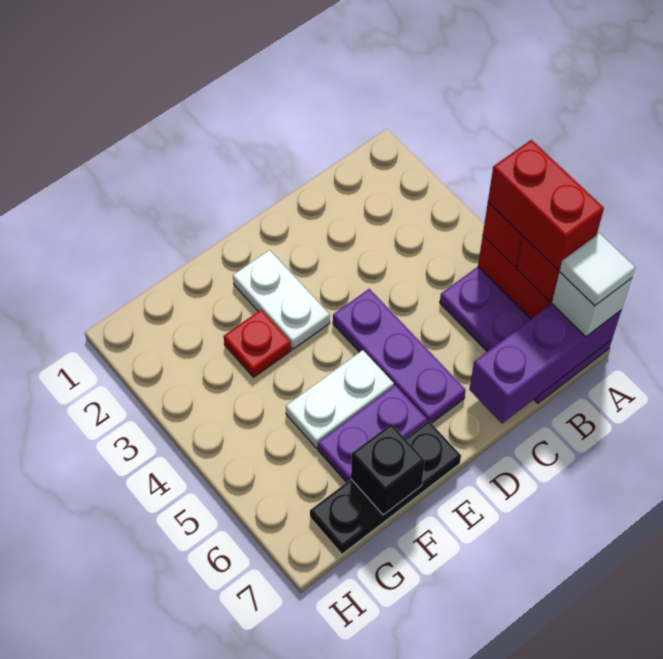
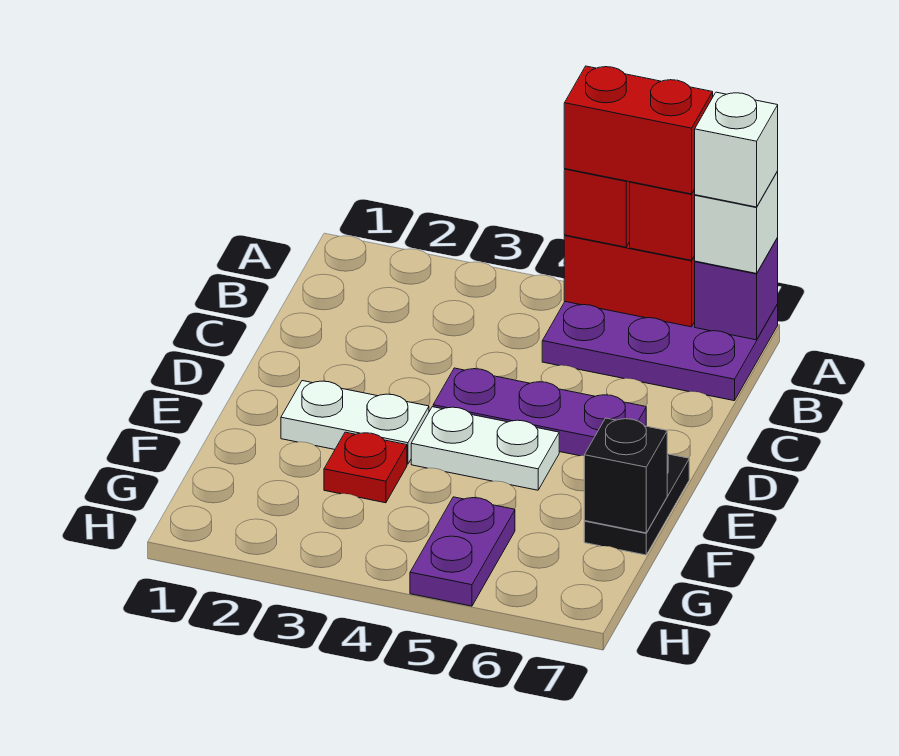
purple brick A7:C7 level 2 -> purple brick A7 level 2
white tile A7 level 4 -> white brick A7 level 4
white plate E5:F5 level 1 -> white plate E4:E5 level 1
purple plate E6:F6 level 1 -> purple plate G5:H5 level 1
black plate E7:G7 level 1 -> black plate E7:F7 level 1

